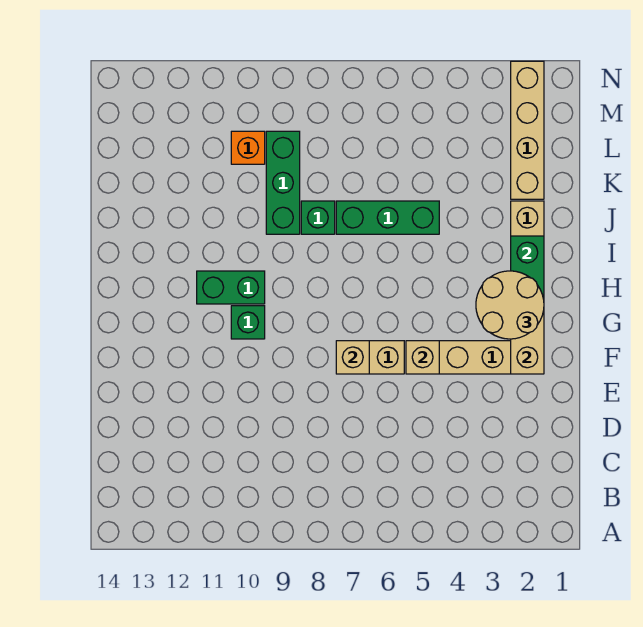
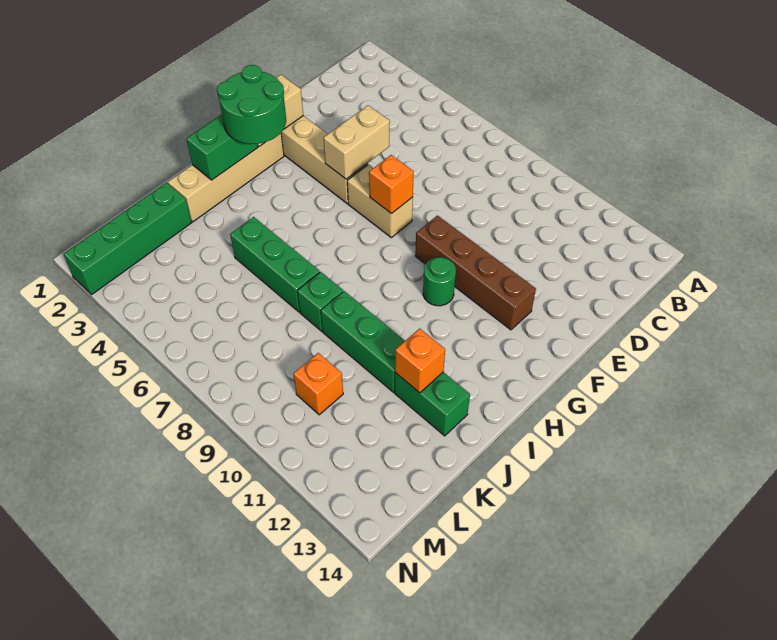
tan brick F5 level 2 -> tan brick E5:F5 level 2
tan brick F7 level 2 -> orange brick F7 level 2
none -> brown brick F9:F12 level 1
tan round brick G2:H3 level 3 -> green round brick G2:H3 level 3
green brick G10 level 1 -> green round brick G10 level 1
green brick H10:H11 level 1 -> green brick J12:J13 level 1
green brick J9:L9 level 1 -> green brick J9:J11 level 1
none -> orange brick J12 level 2
tan brick K2:N2 level 1 -> green brick K2:N2 level 1

